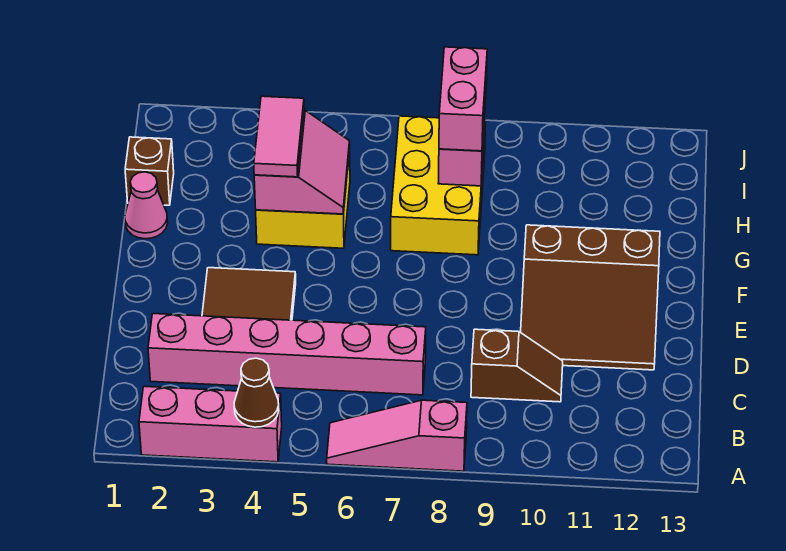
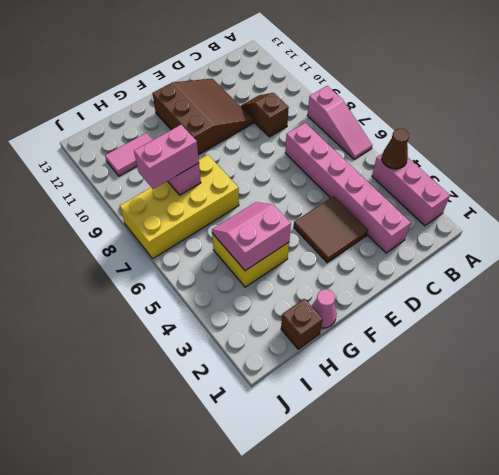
pink tile G4:H4 level 3 -> pink tile H11:I11 level 1
yellow brick G7:I8 level 1 -> yellow brick G7:J8 level 1

